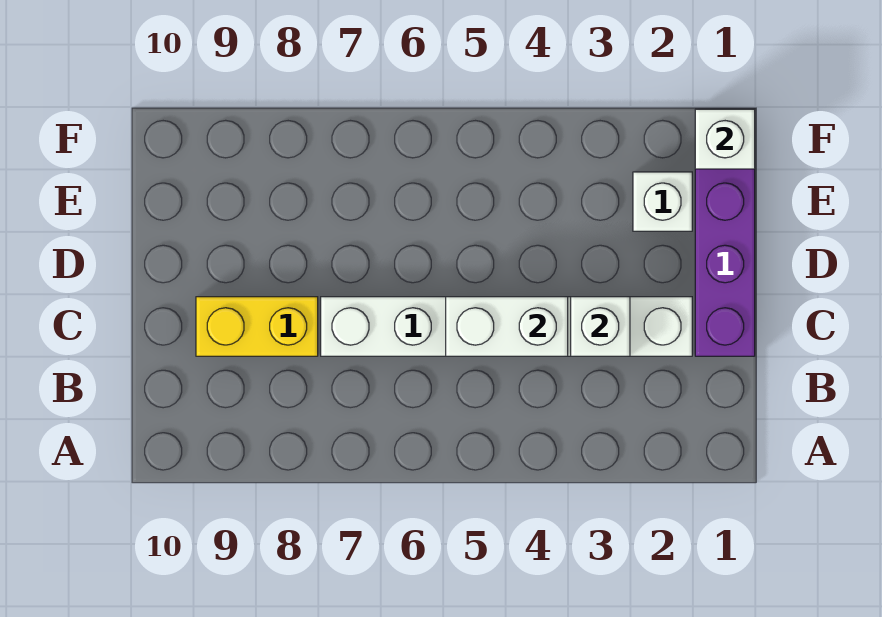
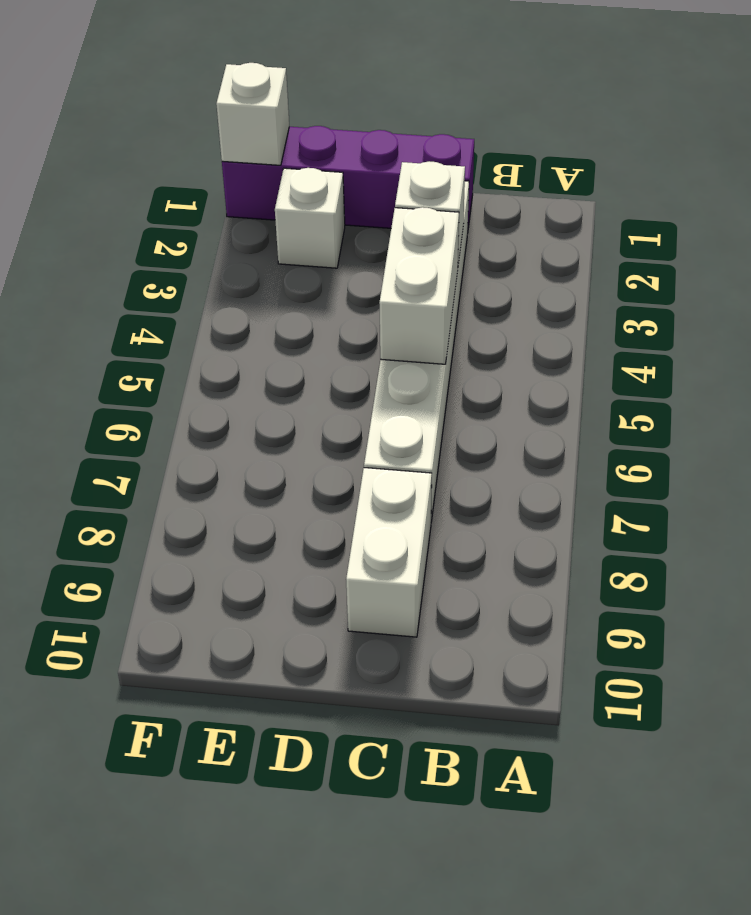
yellow brick C8:C9 level 1 -> white brick C8:C9 level 1

